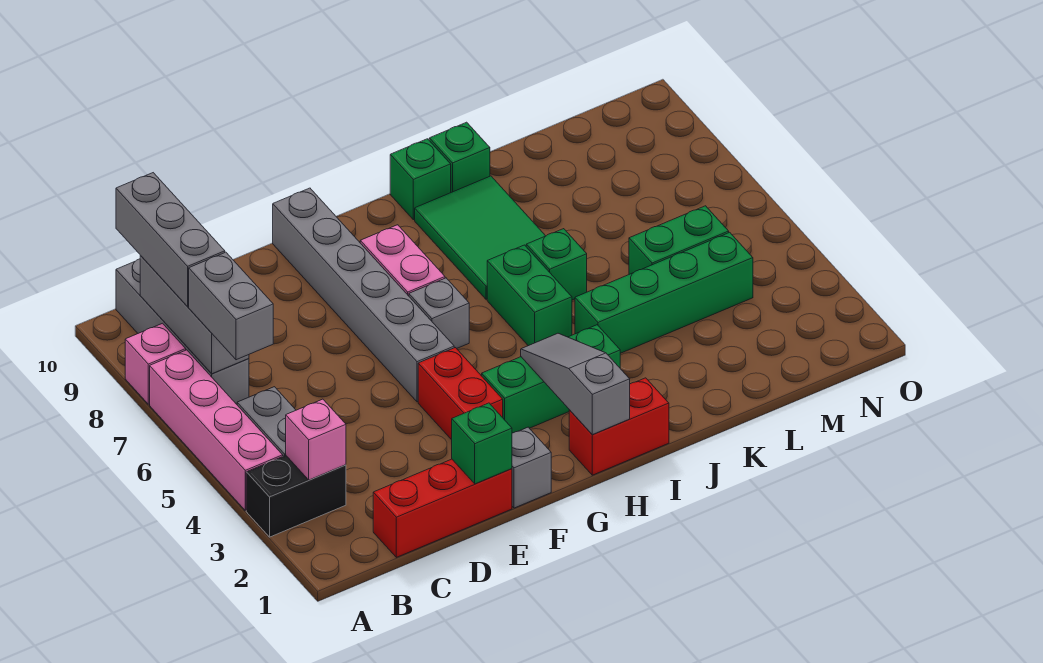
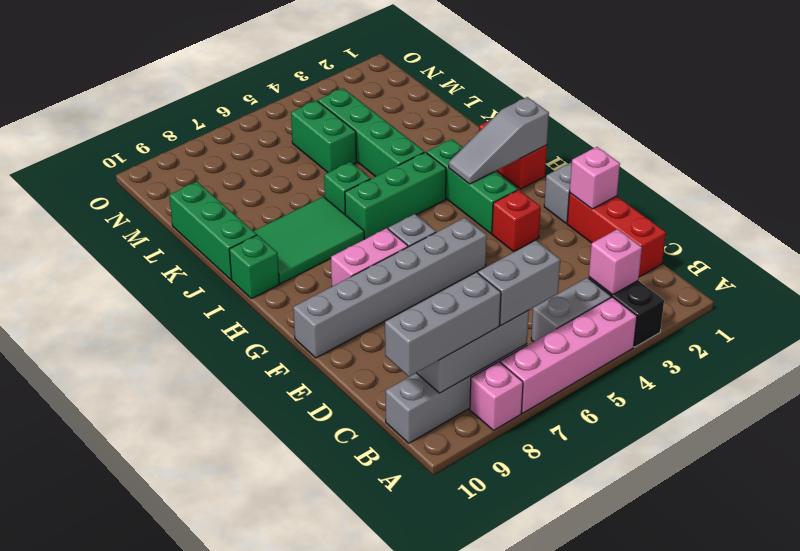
green brick E1 level 2 -> pink brick E1 level 2
red brick F3:F4 level 1 -> red brick F3 level 1
green brick I5:I6 level 1 -> green brick I4:I6 level 1
green brick J10 level 1 -> green brick J10:L10 level 1

